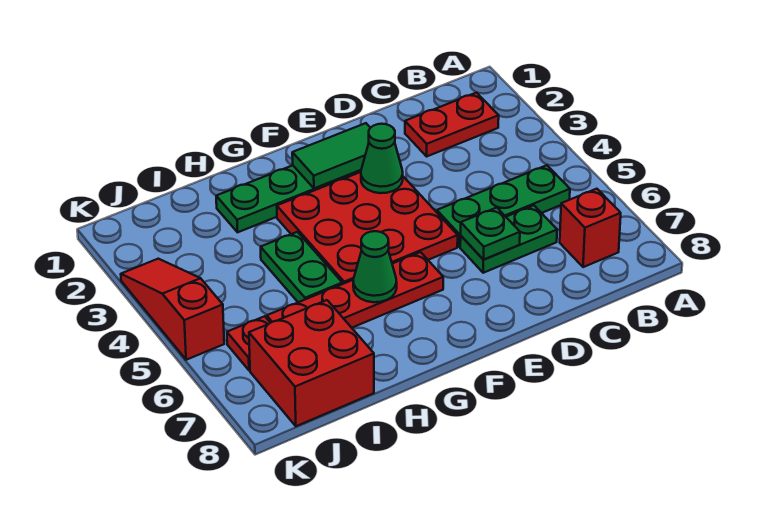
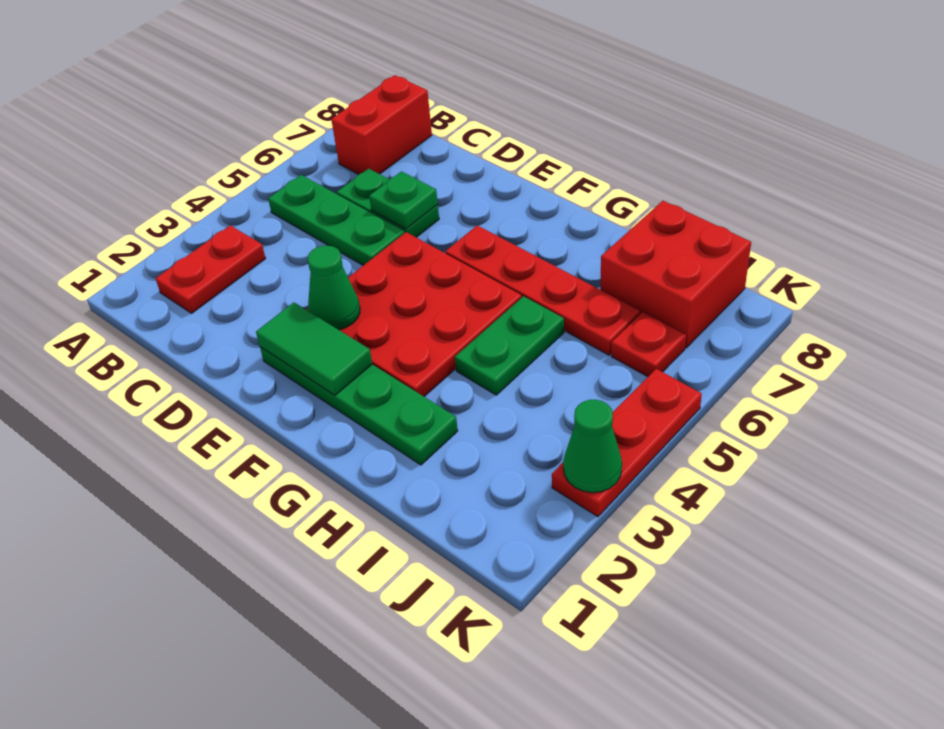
red plate B2:C2 level 1 -> red plate B2:B3 level 1
red brick B7 level 1 -> red brick B7:B8 level 1
green cone G6 level 2 -> green cone K3 level 2
red slope K3:K5 level 1 top 5 -> red plate K3:K5 level 1

